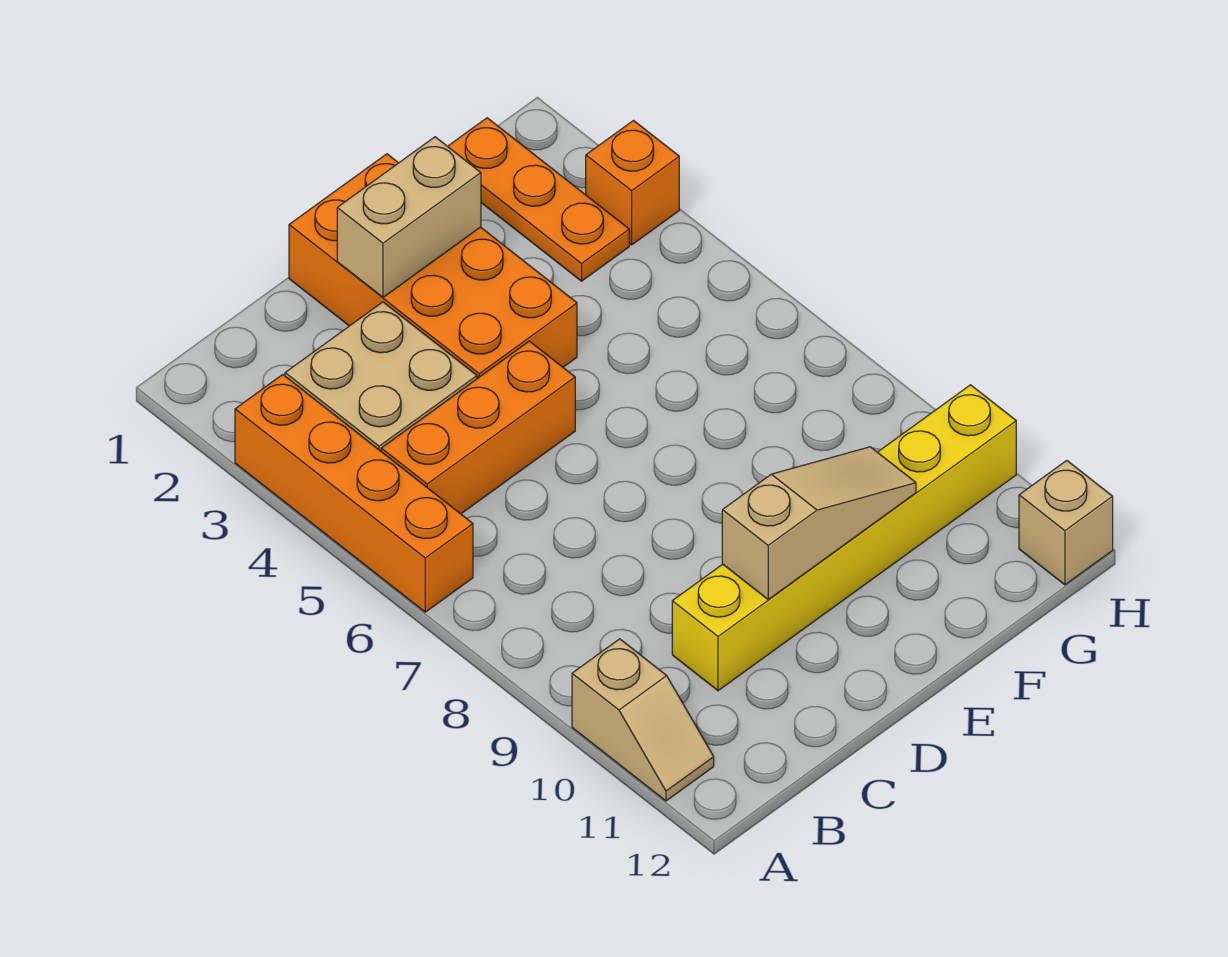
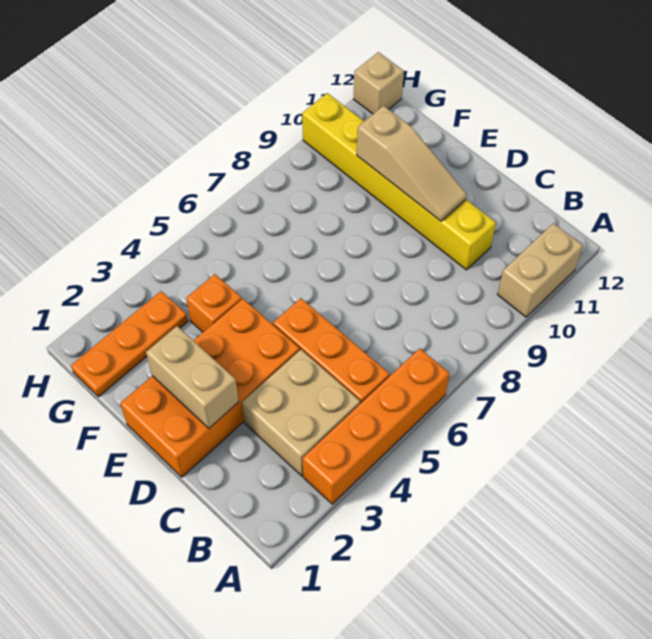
tan slope A10:A11 level 1 top 10 -> tan brick A10:A11 level 1
tan slope D10:F10 level 2 top D -> tan slope D10:F10 level 2 top F
orange brick H3 level 1 -> orange brick F4 level 1

